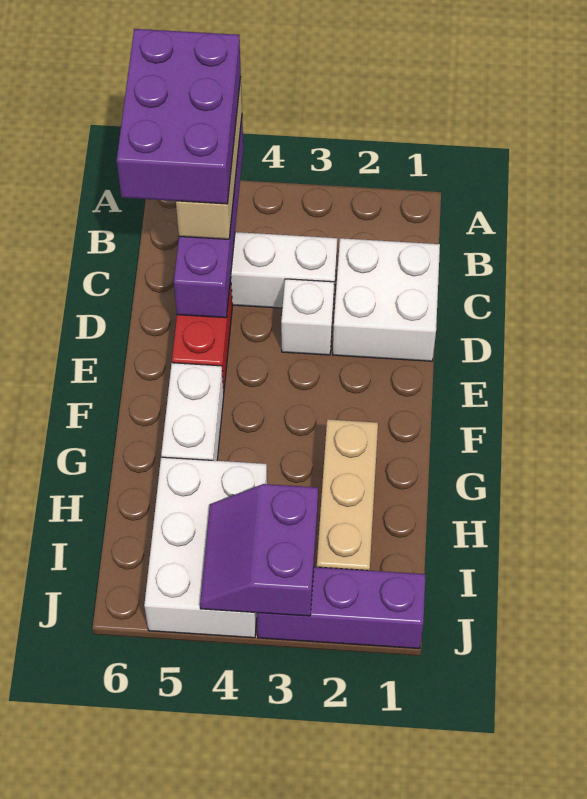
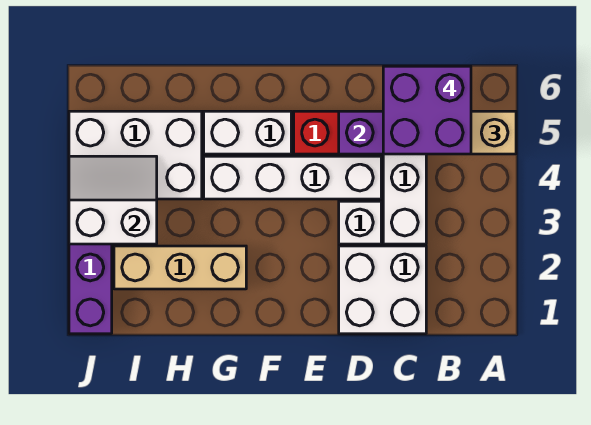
purple brick A5:C6 level 4 -> purple brick B5:C6 level 4
none -> white brick D4:G4 level 1
purple slope I3:J4 level 2 top 3 -> white slope I3:J4 level 2 top 3

